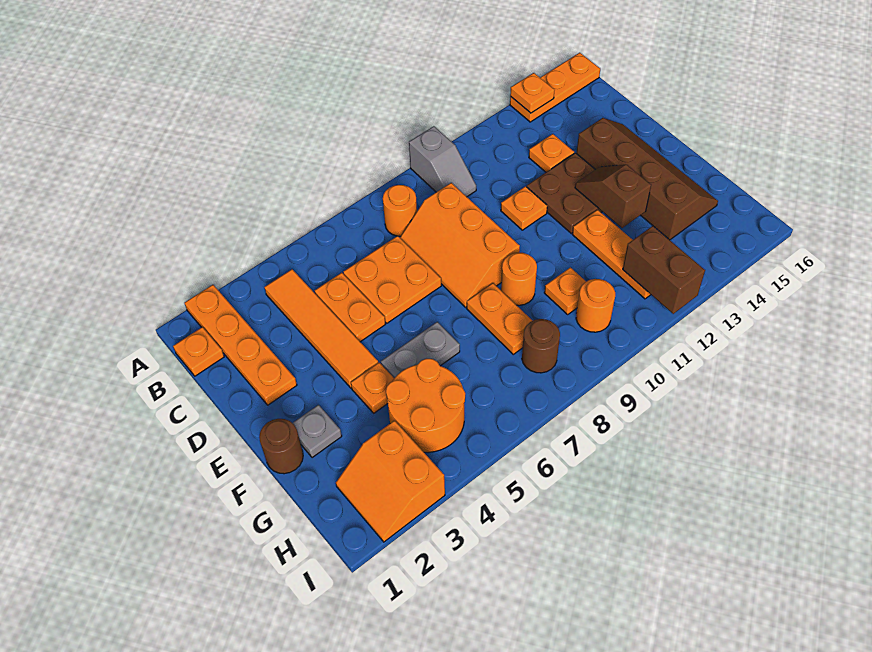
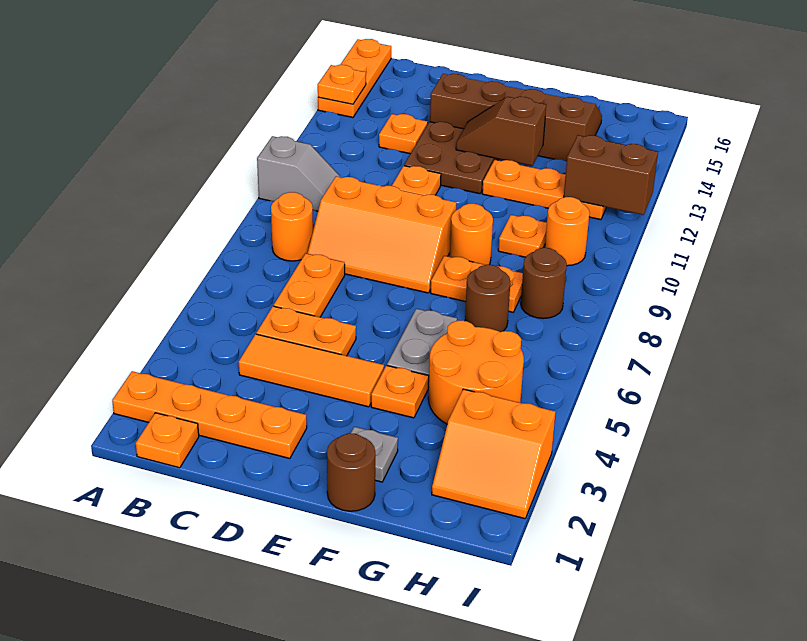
orange tile B4:E4 level 1 -> orange tile C4:E4 level 1
orange plate C6:D7 level 1 -> orange plate C6:C7 level 1
none -> brown round brick G7 level 1

